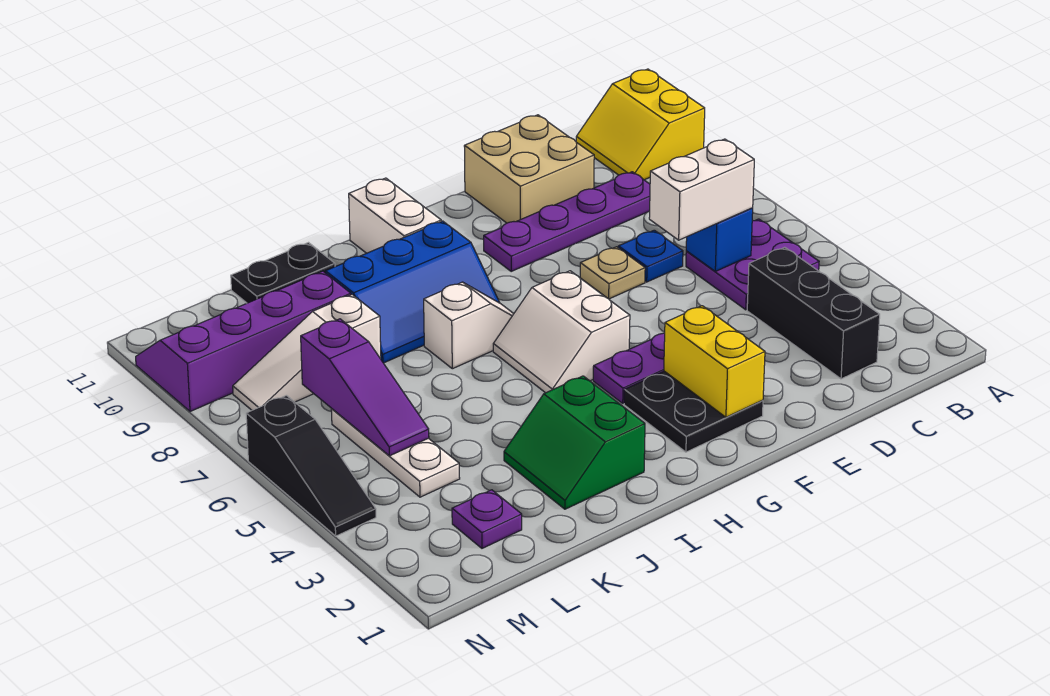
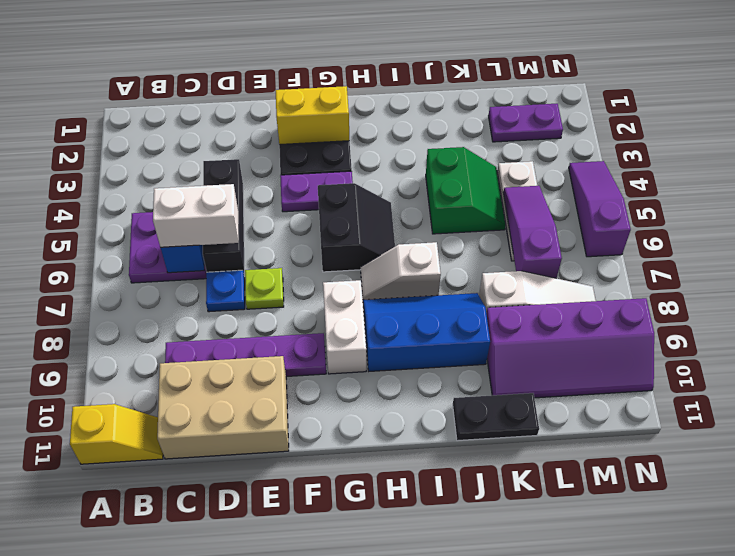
yellow slope A10:B11 level 1 top A -> yellow slope A11:B11 level 1 top A
black brick C2:C4 level 1 -> black brick D4:D6 level 1
tan brick D10:E11 level 1 -> tan brick C10:E11 level 1
tan plate E7 level 1 -> lime plate E7 level 1
yellow brick F2:F3 level 2 -> yellow brick F2:G2 level 2
white slope G5:H6 level 1 top G -> black slope G5:H6 level 1 top G
white brick H10:H11 level 1 -> white brick G8:G9 level 1
green slope I2:J3 level 1 top I -> green slope J4:K5 level 1 top J
purple plate L2 level 1 -> purple plate L2:M2 level 1
black slope N4:N6 level 1 top 6 -> purple slope N4:N6 level 1 top 6

